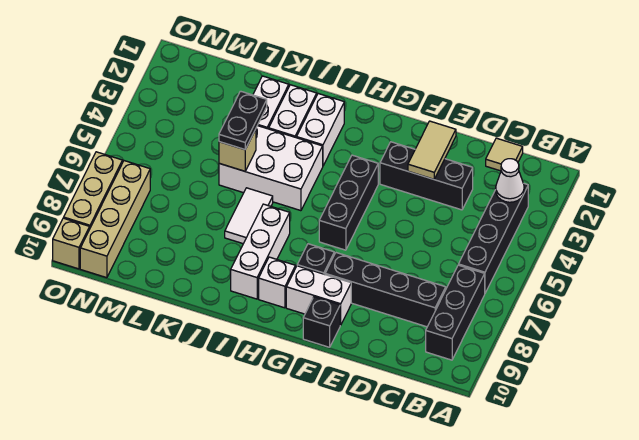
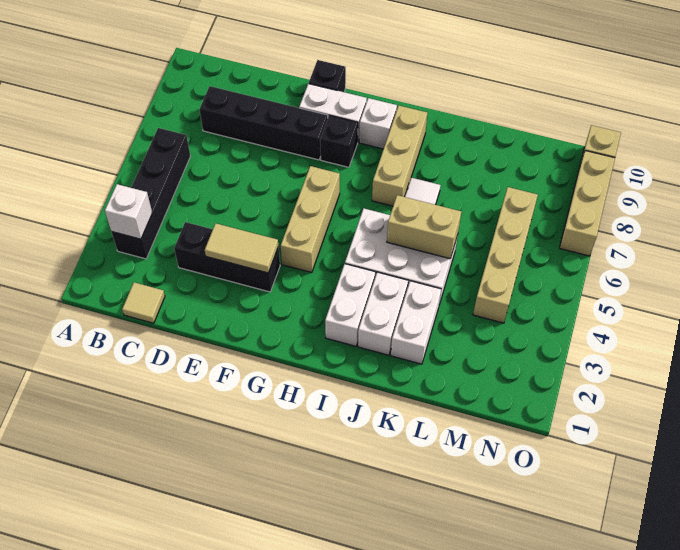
white cone B3 level 2 -> white brick B3 level 2
black brick B7:B9 level 1 -> none
tan tile E2:E3 level 2 -> tan tile E3:F3 level 2
black brick G4:G6 level 1 -> tan brick G4:G6 level 1
white brick I7:I9 level 1 -> tan brick I7:I9 level 1
black plate K4:K5 level 3 -> none
tan brick K5 level 2 -> tan brick J5:K5 level 2
tan brick N7:N10 level 1 -> tan brick M4:M7 level 1

